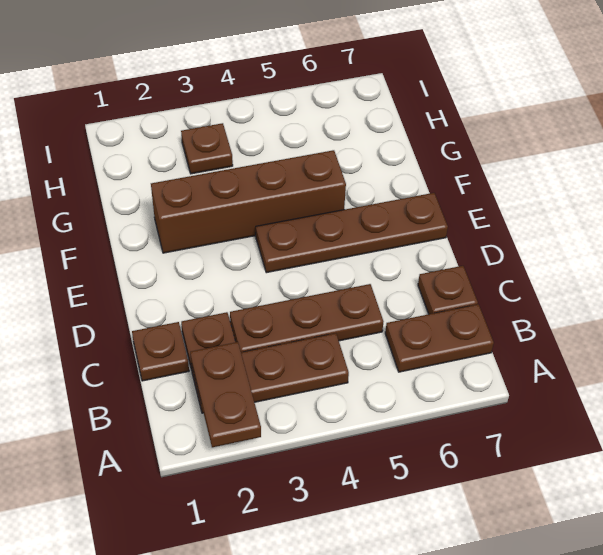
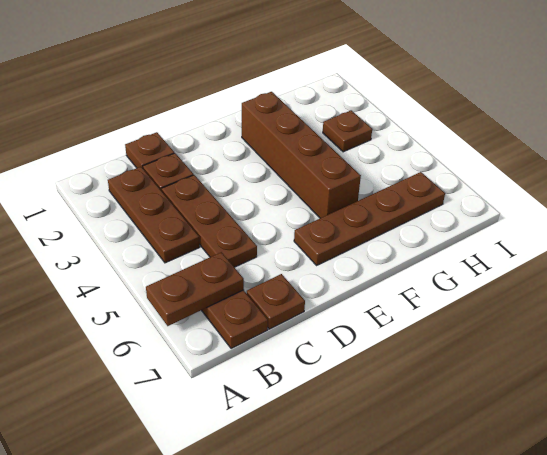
brown plate A2:B2 level 2 -> brown plate A6:B6 level 2
brown plate E4:E7 level 1 -> brown plate E6:H6 level 1

